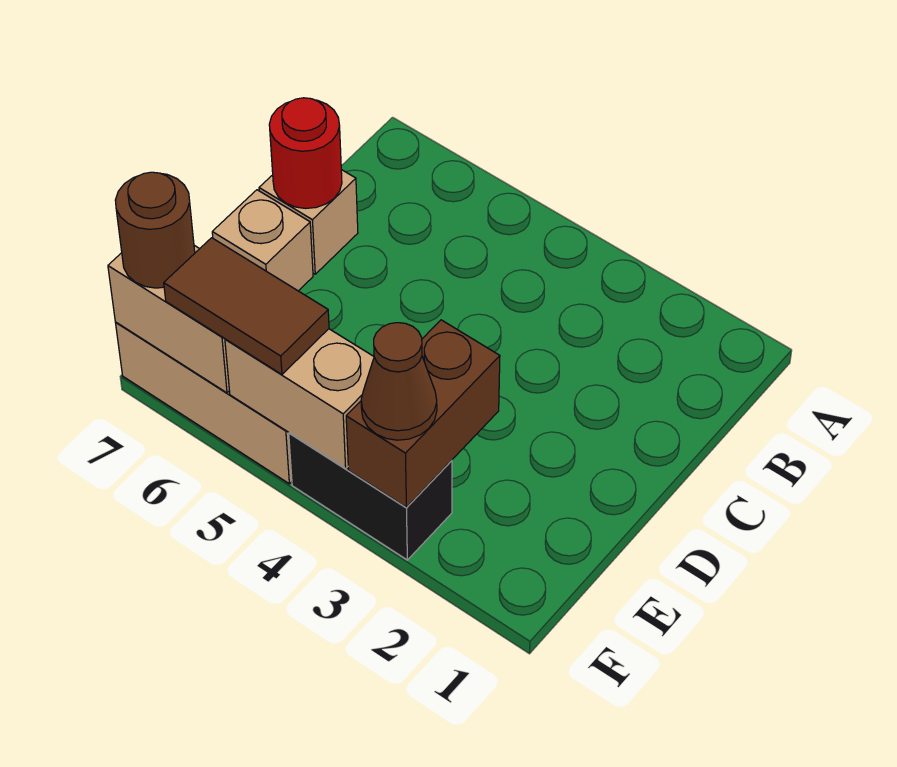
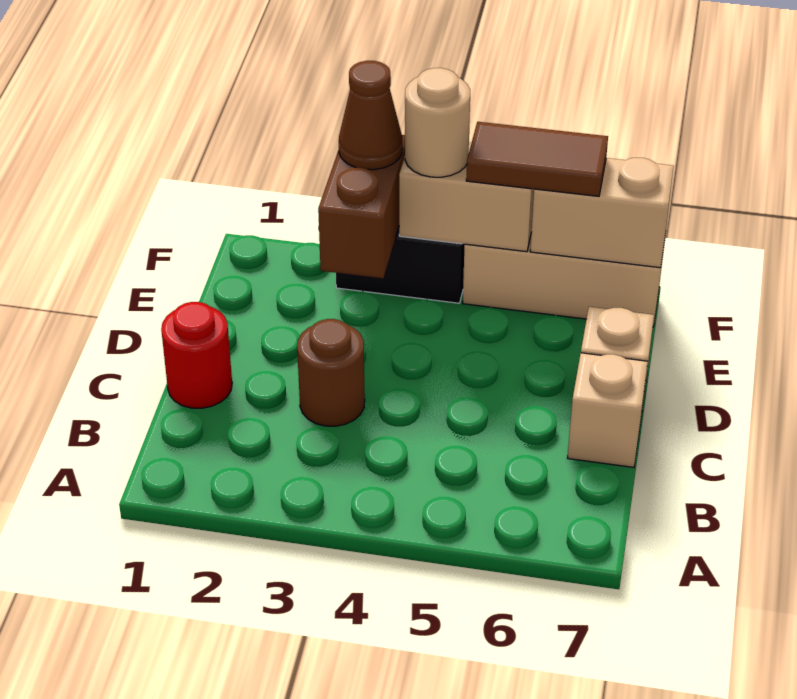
red round brick C7 level 2 -> red round brick C1 level 1
none -> tan round brick F4 level 3
brown round brick F7 level 3 -> brown round brick C3 level 1

